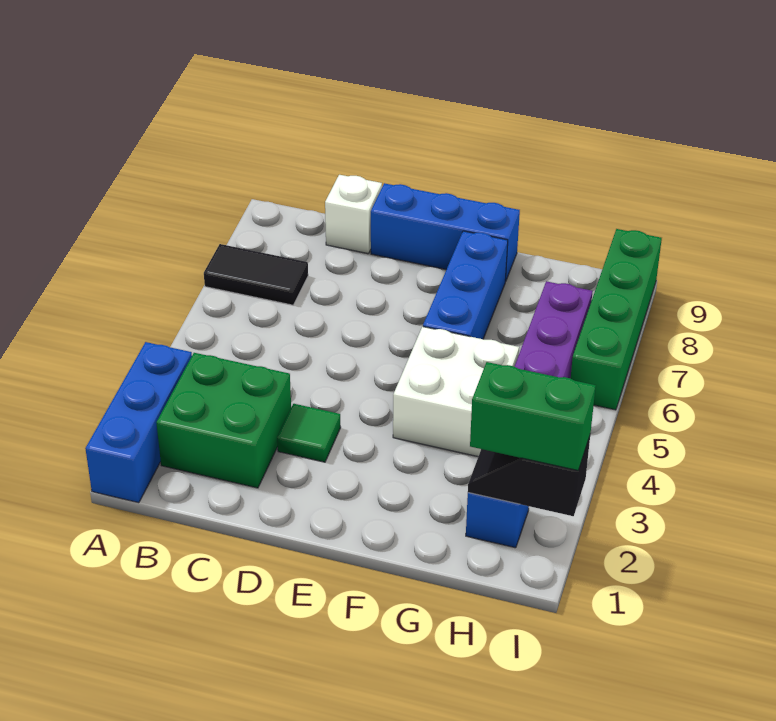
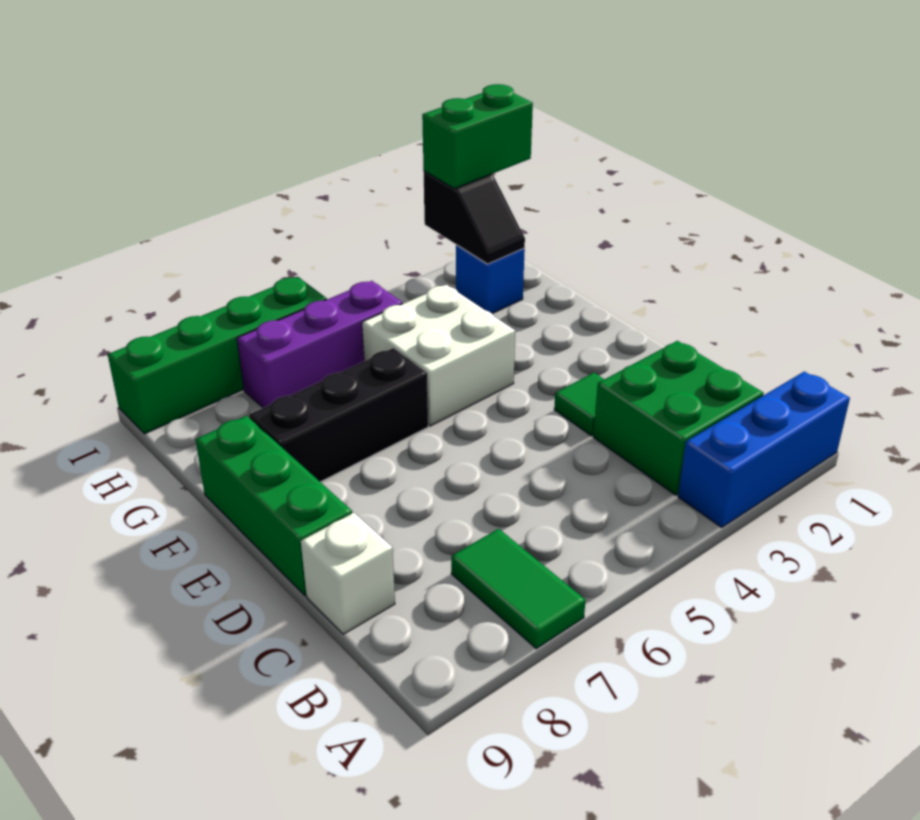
black tile A7:B7 level 1 -> green tile A7:B7 level 1
blue brick D9:F9 level 1 -> green brick D9:F9 level 1
blue brick F6:F8 level 1 -> black brick F6:F8 level 1
green brick H2:I2 level 3 -> green brick I1:I2 level 3

